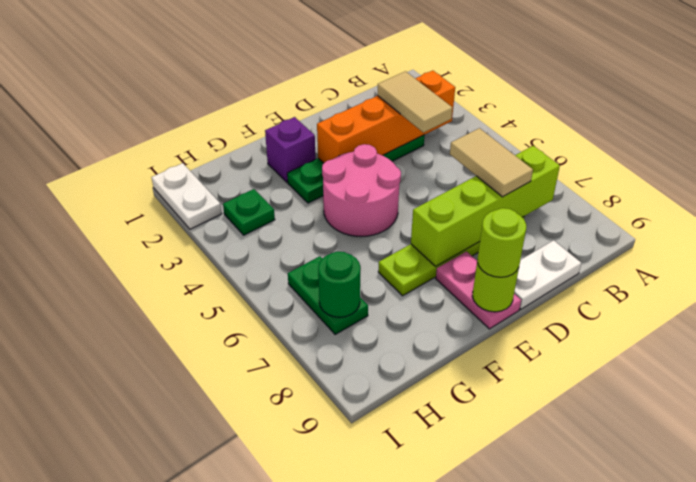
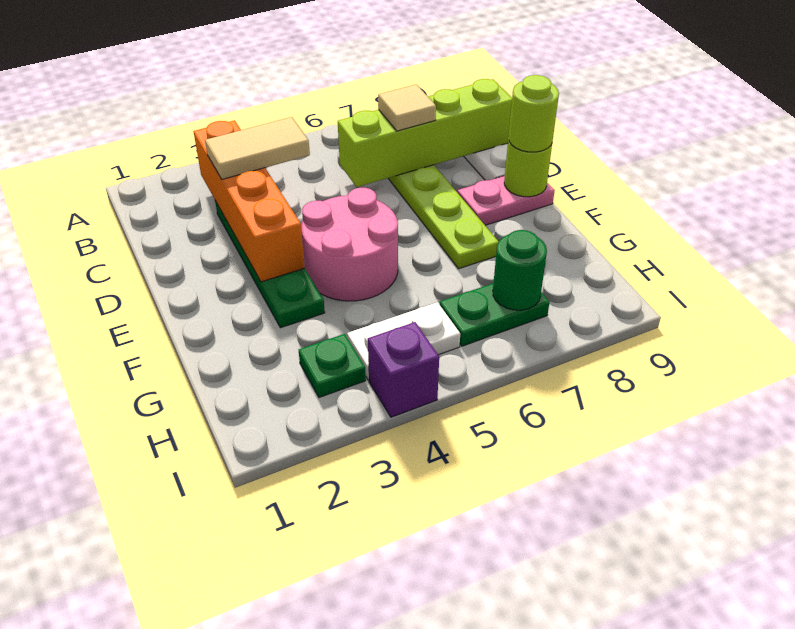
lime brick B7:E7 level 2 -> lime brick C6:C9 level 2
tan tile C6:C7 level 3 -> tan tile C7 level 3
purple brick F2 level 1 -> purple brick I4 level 1
white plate I1:I2 level 1 -> white plate H4:H5 level 1

